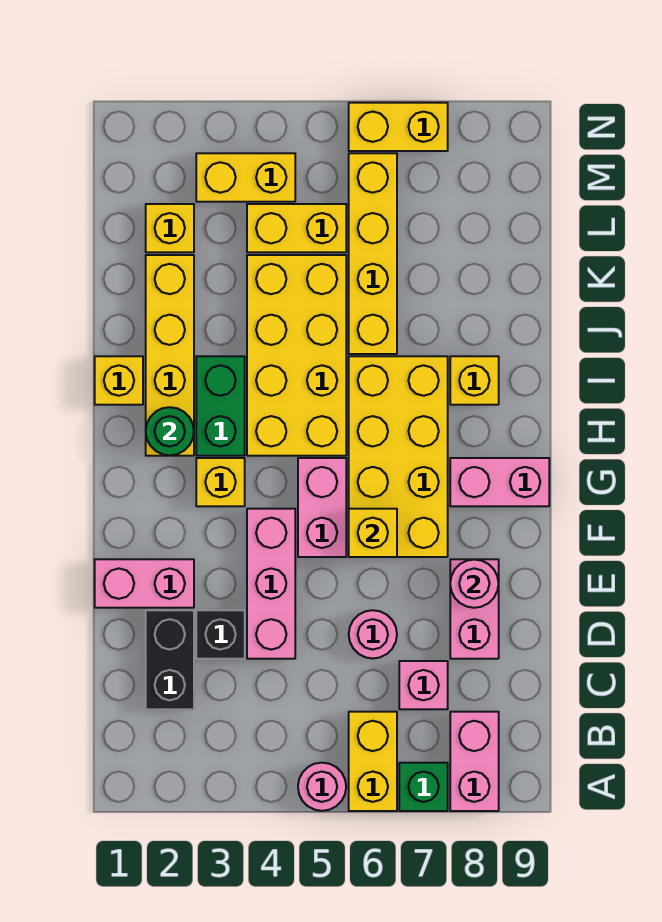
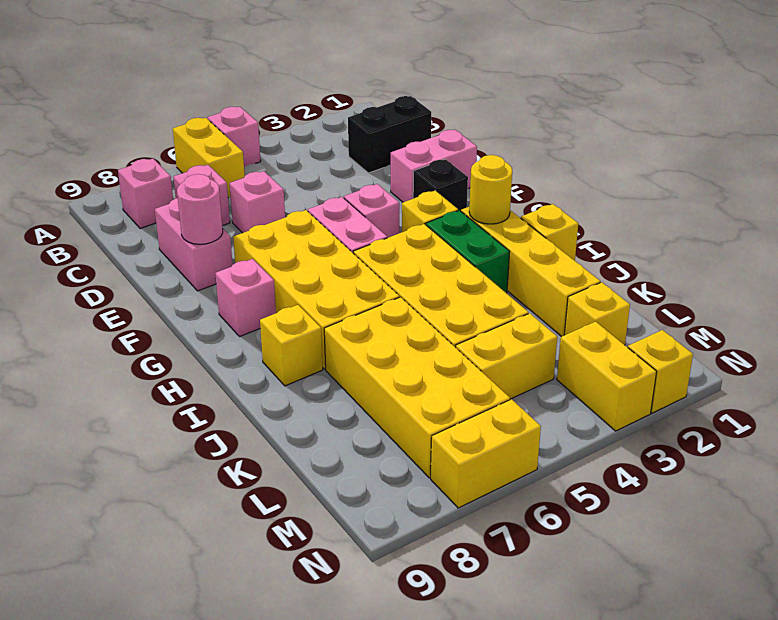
pink round brick A5 level 1 -> pink brick A5 level 1
green brick A7 level 1 -> none
pink brick A8:B8 level 1 -> pink brick B8 level 1
black brick C2:D2 level 1 -> black brick C1:C2 level 1
black brick D3 level 1 -> black brick F2 level 1
pink brick D4:F4 level 1 -> pink brick F4 level 1
pink round brick D6 level 1 -> pink brick D6 level 1
yellow brick F6 level 2 -> yellow brick N2 level 1
pink brick G8:G9 level 1 -> pink brick G8 level 1
green round brick H2 level 2 -> yellow round brick H2 level 2
yellow brick J6:M6 level 1 -> yellow brick J6:M7 level 1
yellow brick M3:M4 level 1 -> yellow brick M3:N3 level 1

